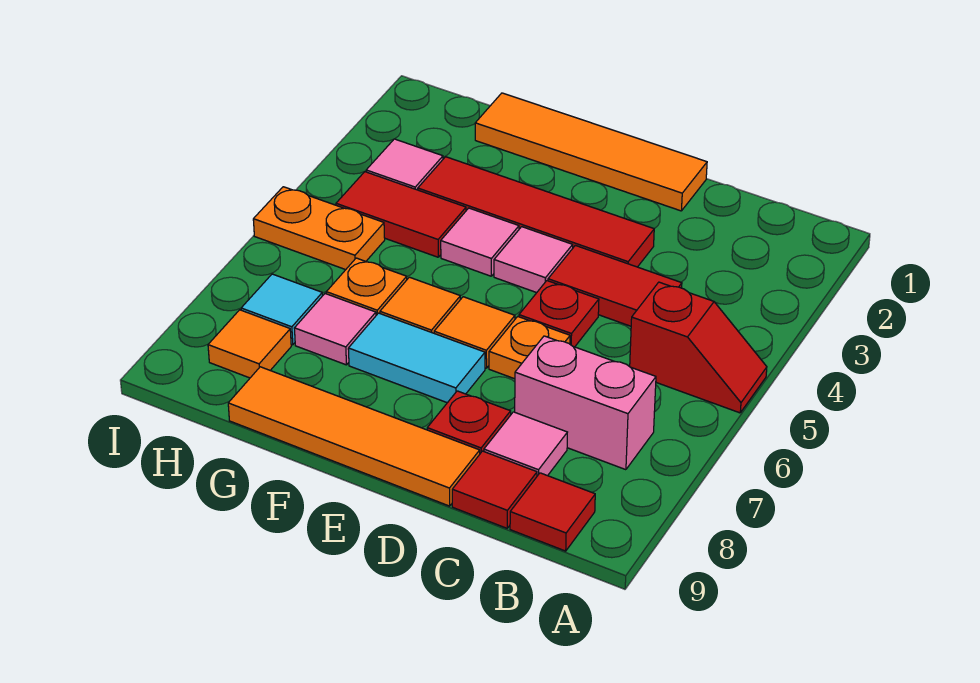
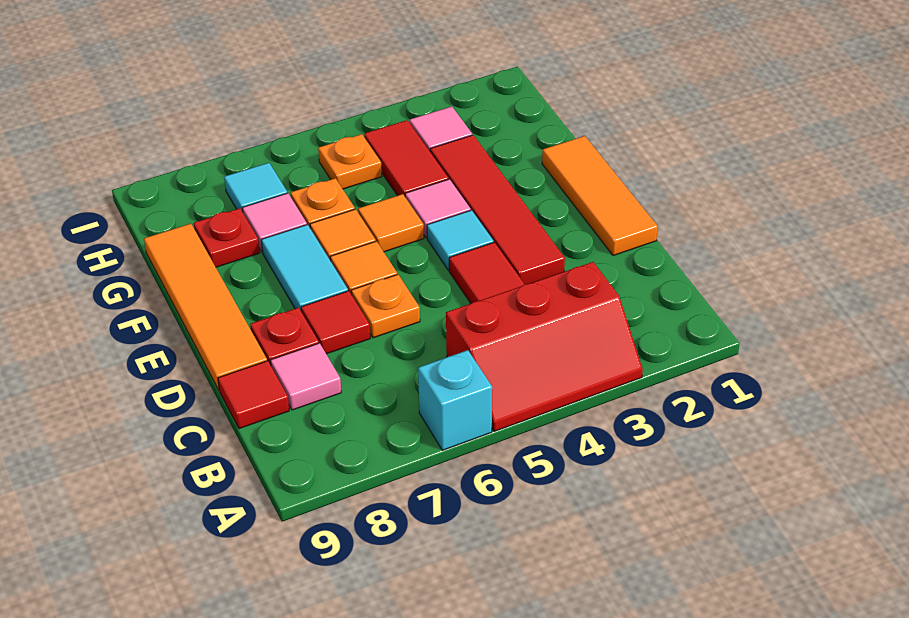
red slope A5:B5 level 1 top B -> red slope A3:B5 level 1 top B
none -> cyan brick A6 level 1
pink brick B7:C7 level 1 -> none
red tile B9 level 1 -> red tile D7 level 1
orange tile D1:G1 level 1 -> orange tile D1:F1 level 1
red plate D5 level 1 -> red plate G8 level 1
pink tile E4 level 1 -> cyan tile E4 level 1
orange plate H5:I5 level 1 -> orange plate H5 level 1
orange tile H8 level 1 -> orange tile F5 level 1

